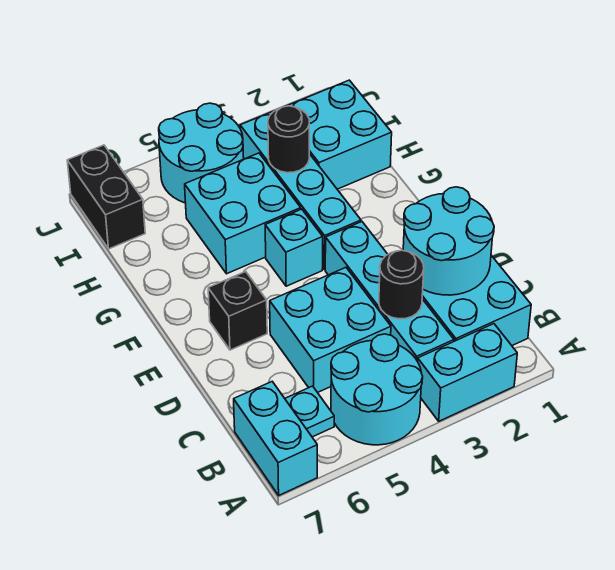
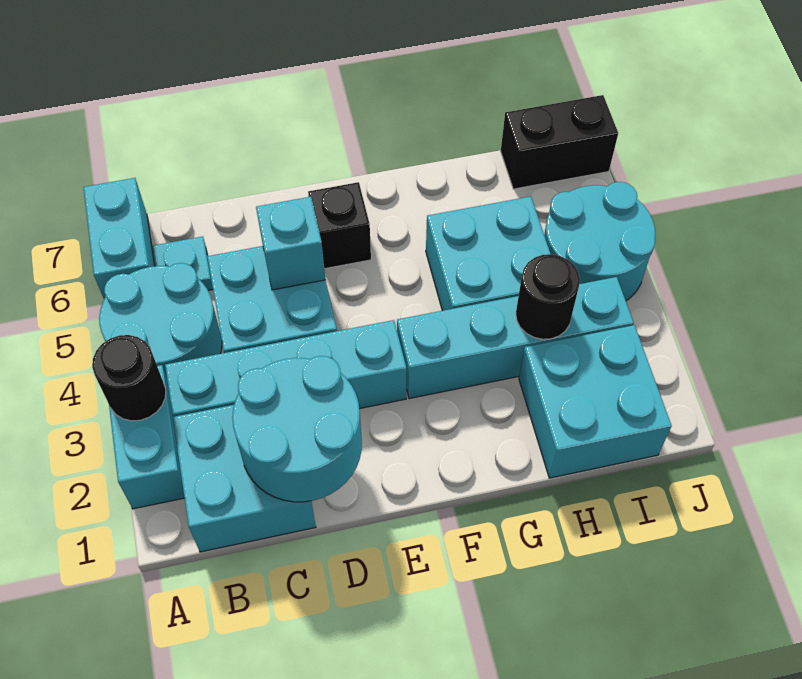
cyan brick A7:B7 level 1 -> cyan brick A6:A7 level 1
black round brick C3 level 2 -> black round brick A3 level 2
cyan brick F4 level 1 -> cyan brick D5 level 2

